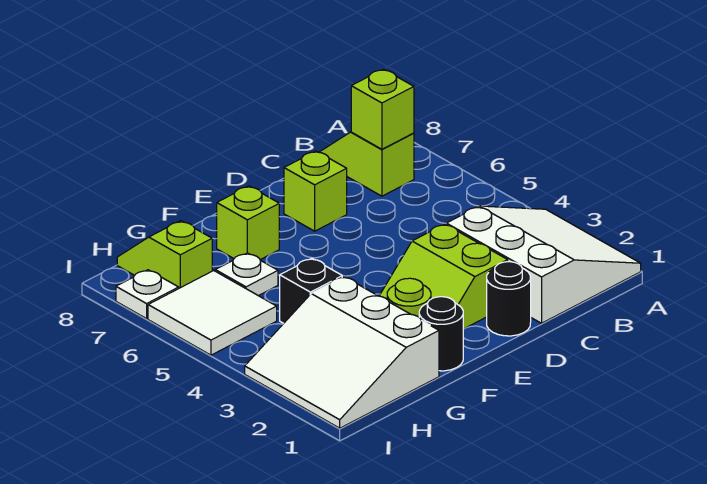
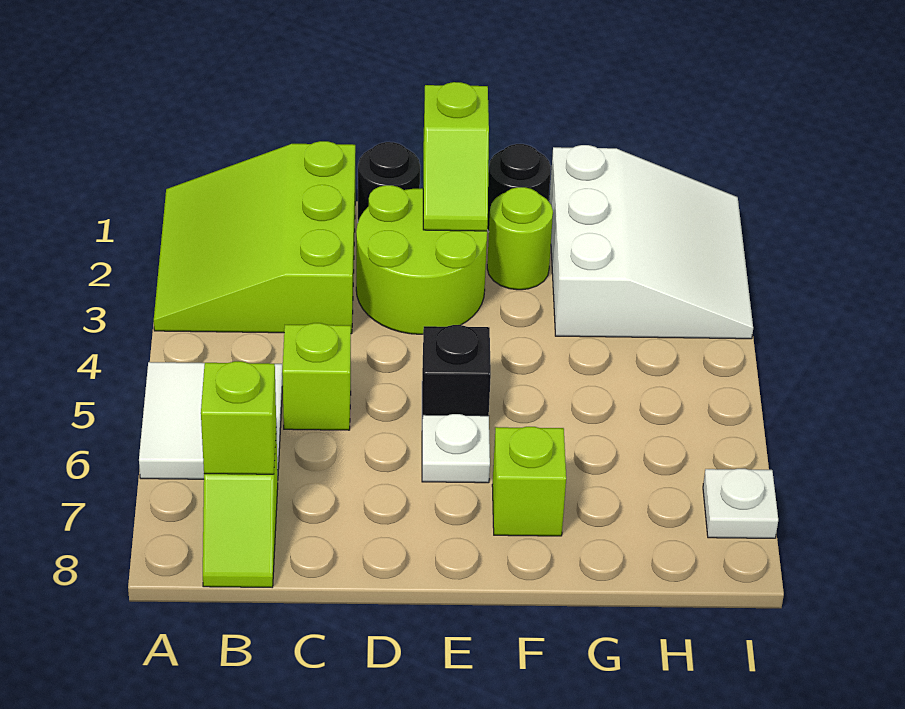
white slope A1:C3 level 1 top C -> lime slope A1:C3 level 1 top C
lime slope D2:E3 level 1 top D -> lime round brick D2:E3 level 1
lime brick D7 level 1 -> lime brick C5 level 1
black brick G4 level 1 -> black brick E5 level 1
white plate G6 level 1 -> white plate E6 level 1
white tile H5:I6 level 1 -> white tile A5:B6 level 1
lime slope H7:H8 level 1 top 7 -> lime slope E1:E2 level 2 top 1

